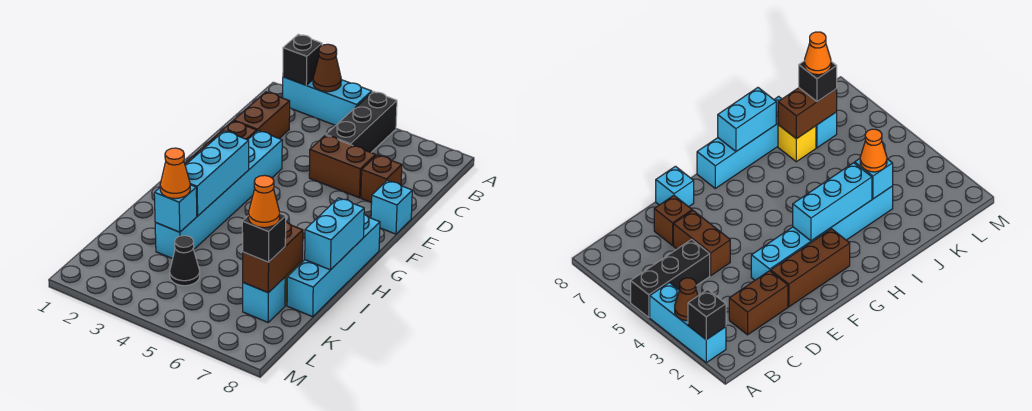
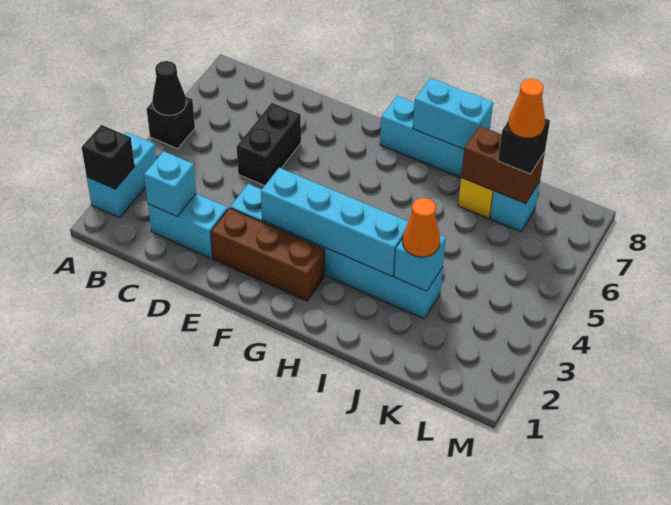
cyan brick A2:A4 level 1 -> cyan brick A2:A3 level 1
brown cone A3 level 2 -> none
black brick A5:C5 level 1 -> black brick A5 level 1
brown brick C2:D2 level 1 -> cyan brick C2:D2 level 1
brown brick D5:D6 level 1 -> black brick D5:D6 level 1
brown brick D7 level 1 -> none
cyan brick E8 level 1 -> cyan brick C2 level 2
cyan brick G3:I3 level 2 -> cyan brick F3:I3 level 2
black cone K4 level 1 -> black cone A5 level 2

